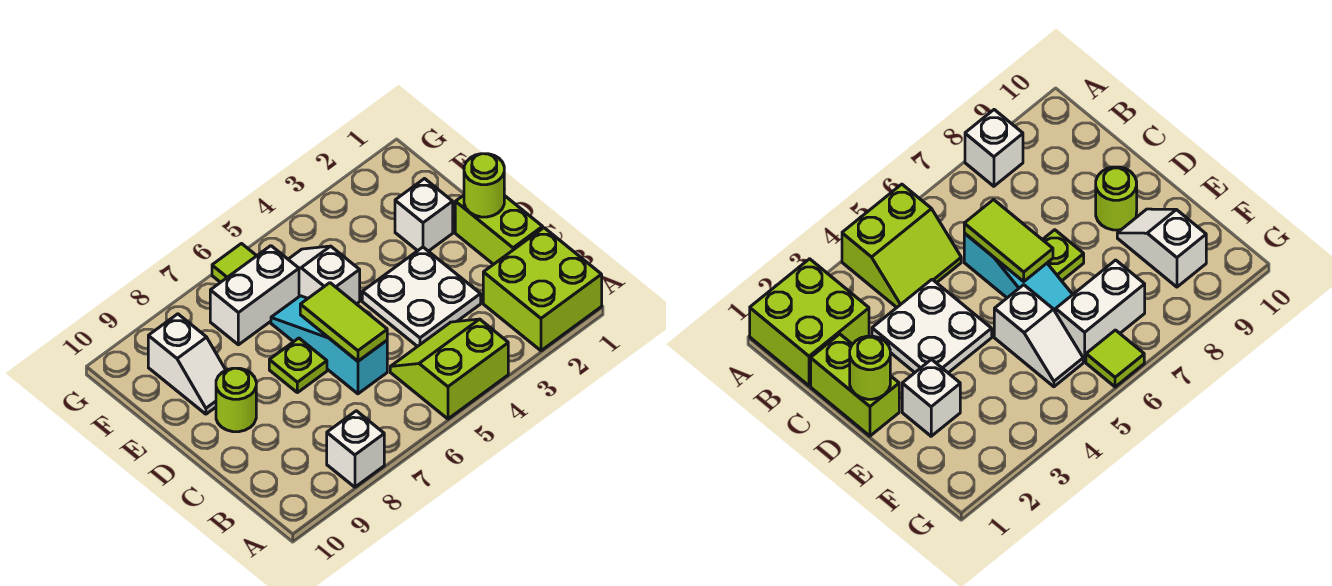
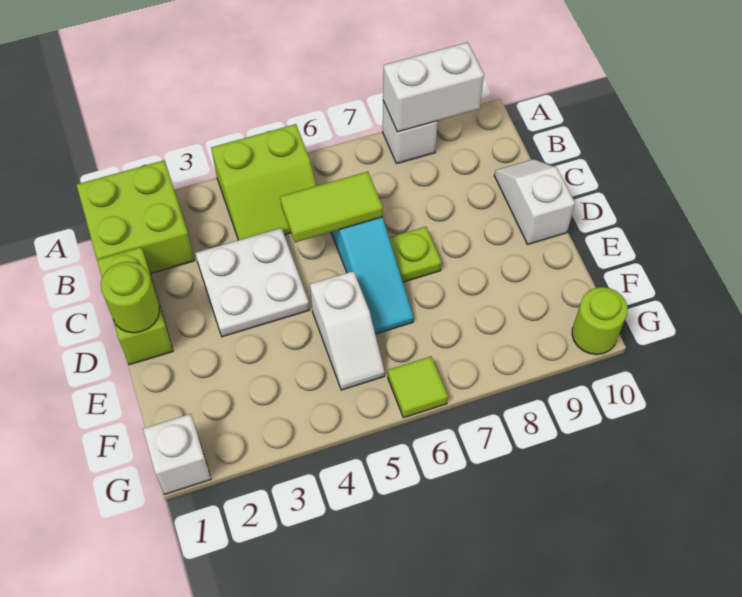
lime tile C6:D6 level 2 -> lime tile C5:C6 level 2
lime round brick D9 level 1 -> lime round brick G10 level 1
white brick E2 level 1 -> white brick G1 level 1
white slope E9:F9 level 1 top F -> white slope C10:D10 level 1 top D
white brick F6:F7 level 1 -> white brick A8:A9 level 2

